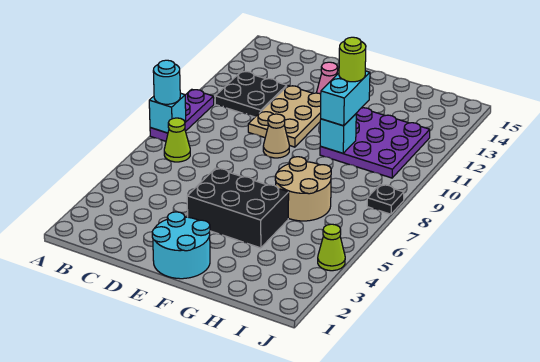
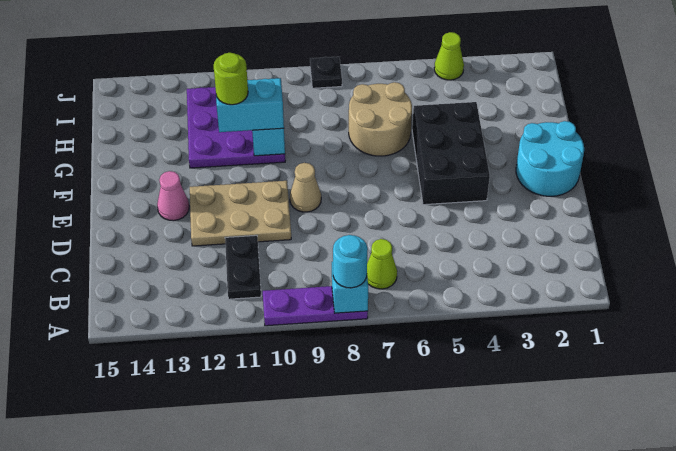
black plate B11:C12 level 1 -> black plate B11:C11 level 1

